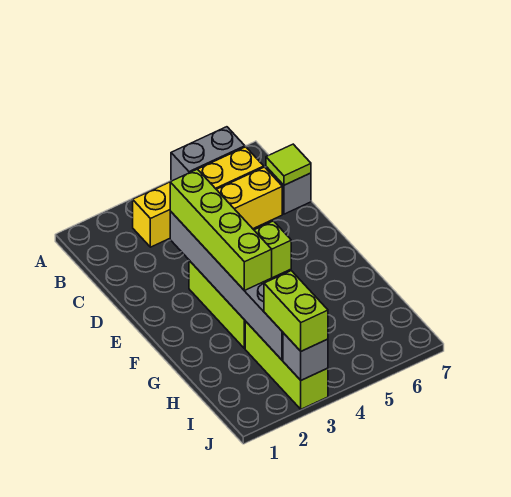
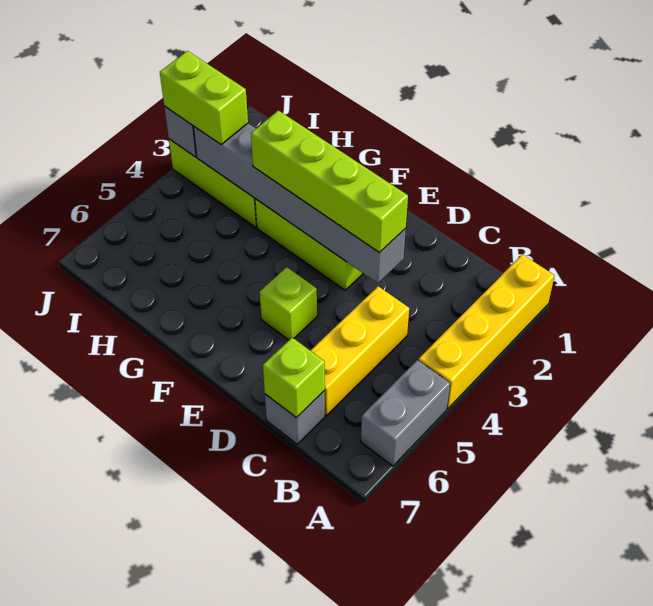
yellow brick B3:B6 level 1 -> yellow brick A1:A4 level 1
lime tile C7 level 2 -> lime brick C7 level 2

